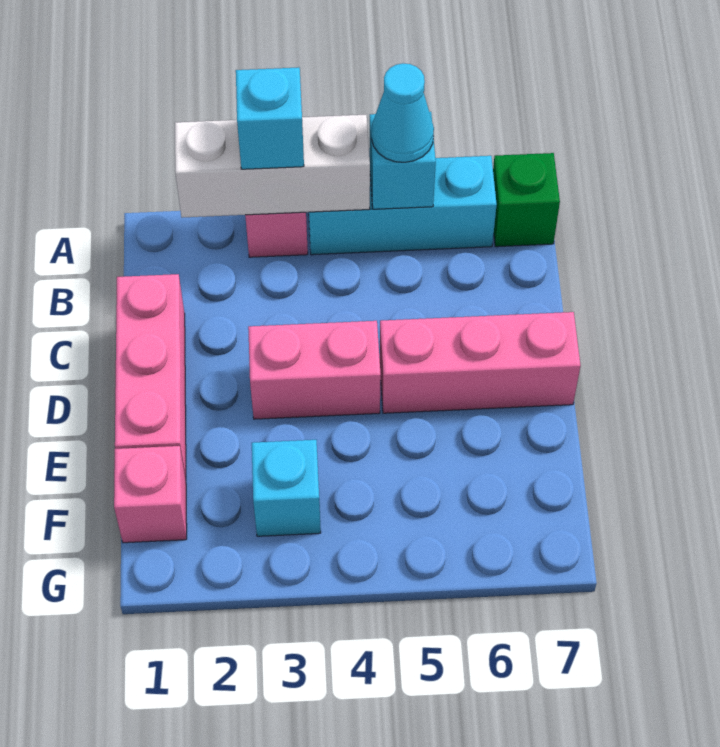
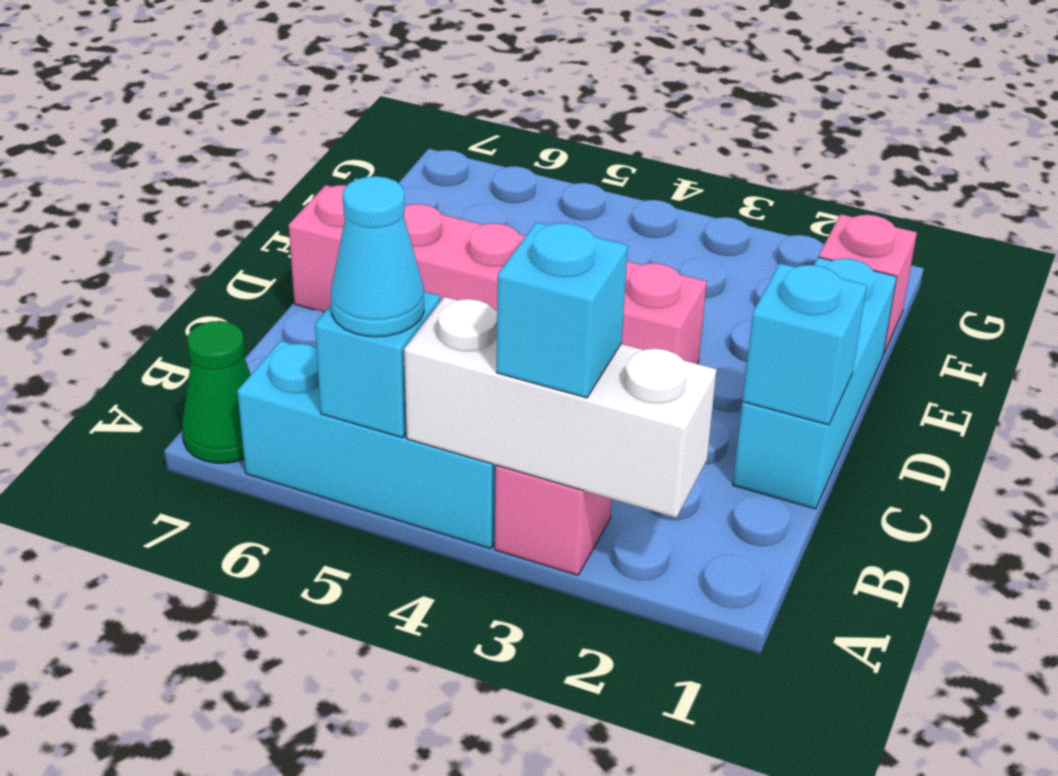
green brick A7 level 1 -> green cone A7 level 1
pink brick C1:E1 level 1 -> cyan brick C1:E1 level 1
cyan brick F3 level 1 -> cyan brick C1 level 2

